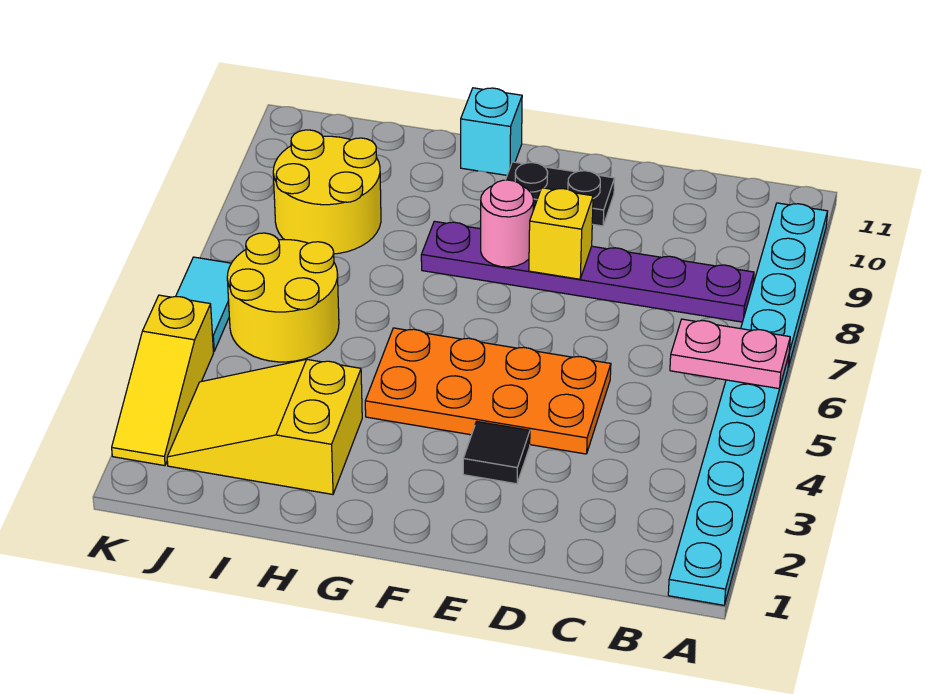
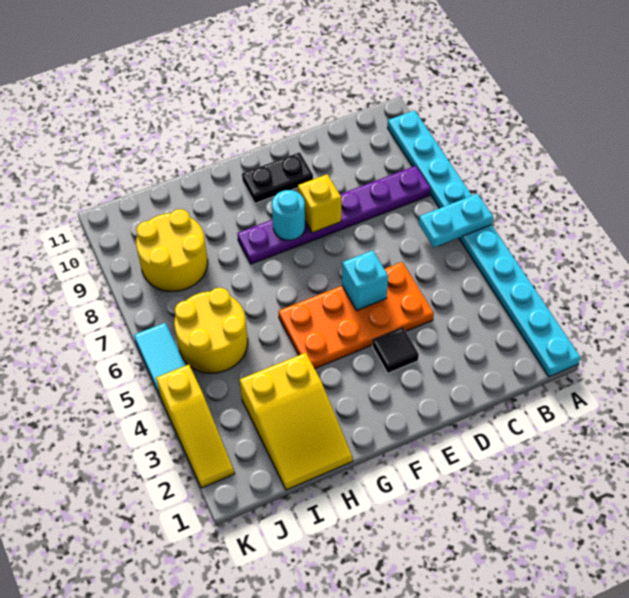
pink plate A6:B6 level 2 -> cyan plate A6:B6 level 2
pink round brick F8 level 2 -> cyan round brick F8 level 2
cyan brick G11 level 1 -> cyan brick E5 level 2
yellow slope H2:J3 level 1 top H -> yellow slope H1:I3 level 1 top 3

